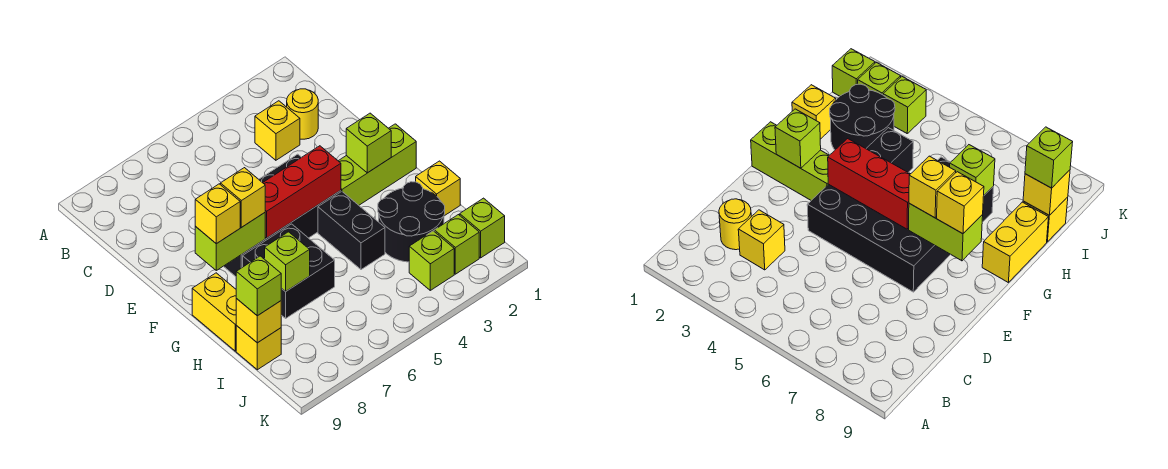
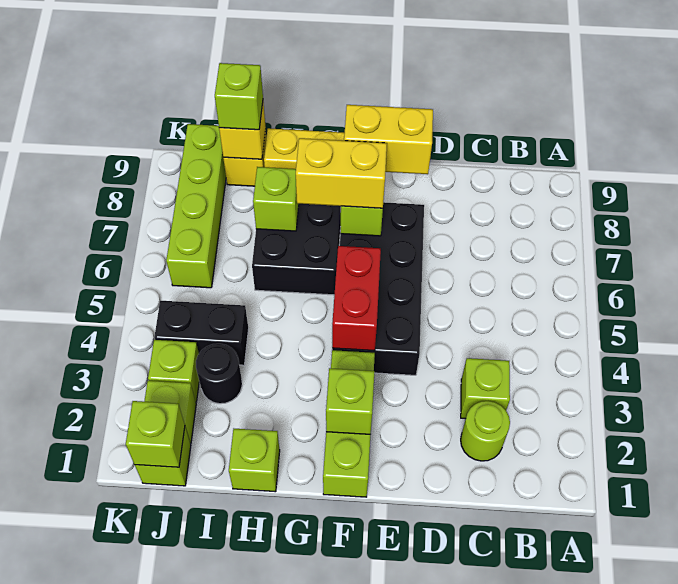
yellow round brick C2 level 1 -> lime round brick C2 level 1
yellow brick C3 level 1 -> lime brick C3 level 1
red brick F4:F6 level 2 -> red brick F4:F5 level 2
yellow brick F7 level 3 -> yellow brick F7:G7 level 3
yellow brick F8 level 3 -> yellow brick E8:F8 level 3
black brick G4:H4 level 1 -> black brick I4:J4 level 1
yellow brick H1 level 1 -> lime brick H1 level 1
black round brick H2:I3 level 1 -> black round brick I3 level 1
none -> lime brick J1 level 2
none -> lime brick J6:J9 level 1

